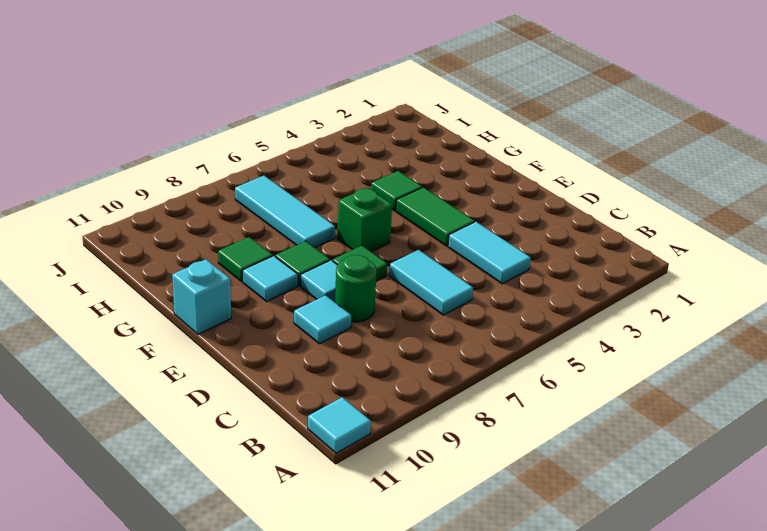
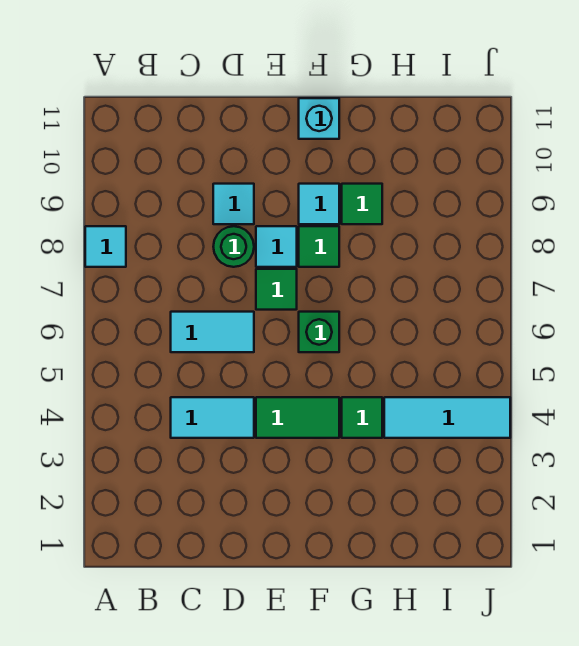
cyan tile A11 level 1 -> cyan tile A8 level 1
cyan tile G7:I7 level 1 -> cyan tile H4:J4 level 1

